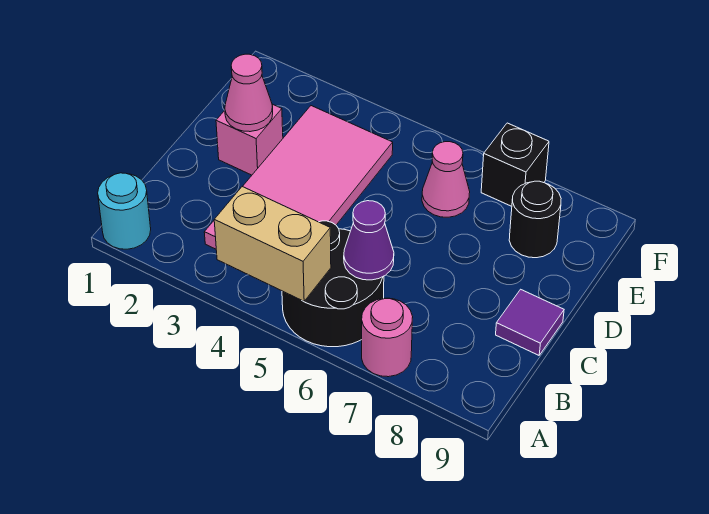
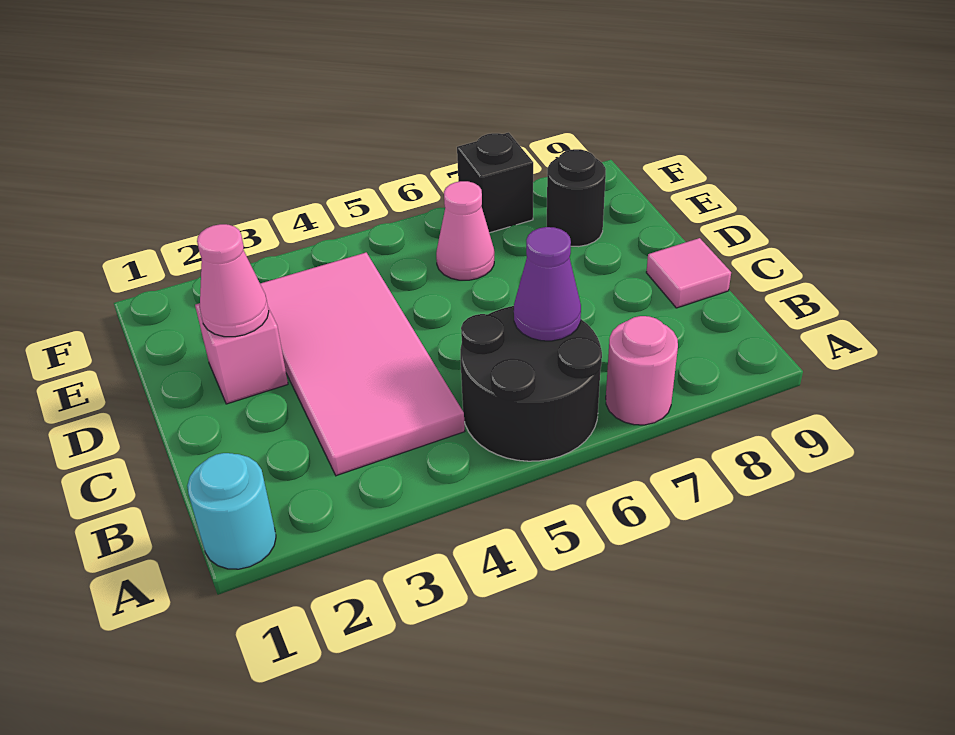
tan brick A4:A5 level 2 -> none
purple tile C9 level 1 -> pink tile C9 level 1

